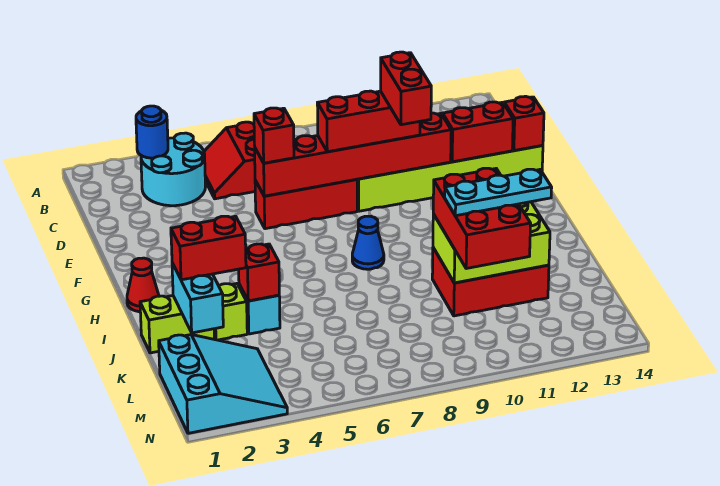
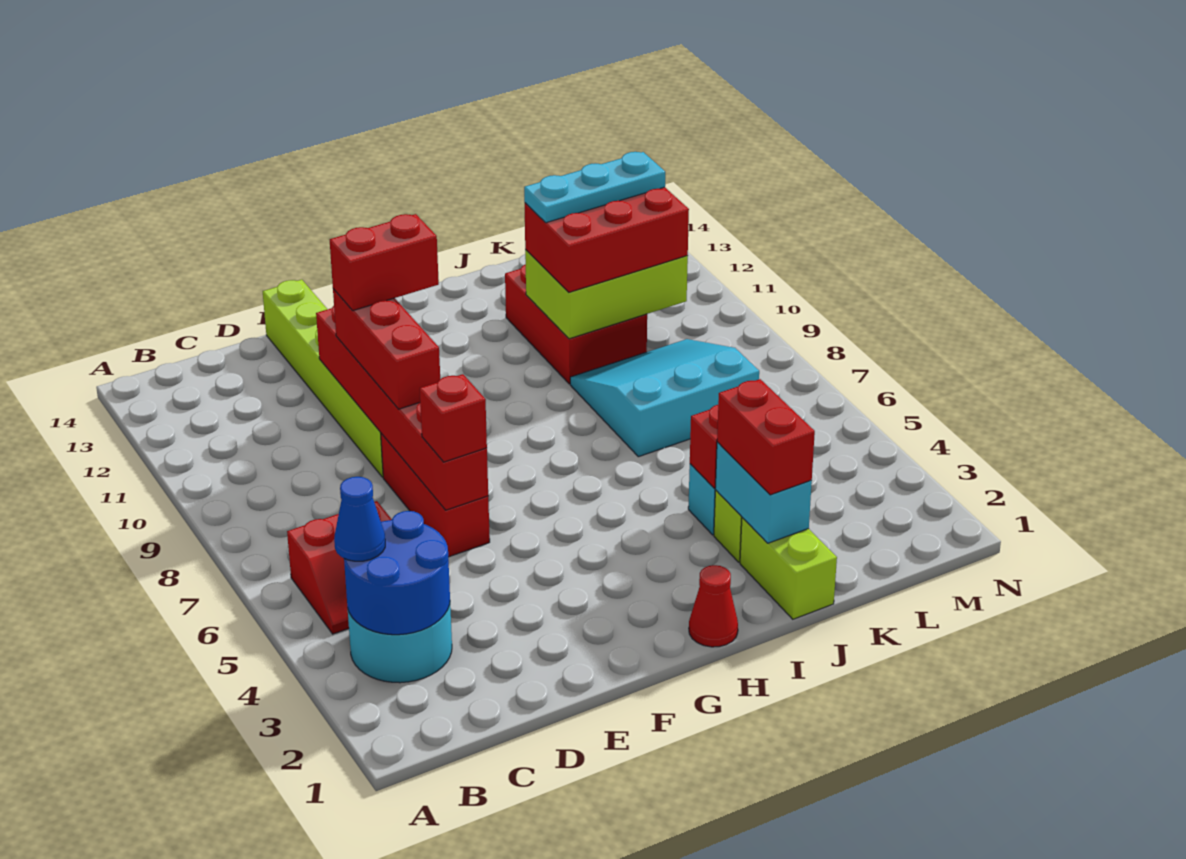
blue round brick B3 level 2 -> blue round brick B3:C4 level 2
red brick E12:E13 level 2 -> none
red brick E14 level 2 -> none
blue cone H8 level 1 -> blue cone B4 level 3
cyan brick J2:K2 level 2 -> cyan brick J2:J3 level 2
lime brick J10:K12 level 2 -> lime brick J10:L11 level 2
cyan plate K10:K12 level 4 -> cyan plate J11:L11 level 4
cyan slope L1:N3 level 1 top 1 -> cyan slope J7:L9 level 1 top 7

